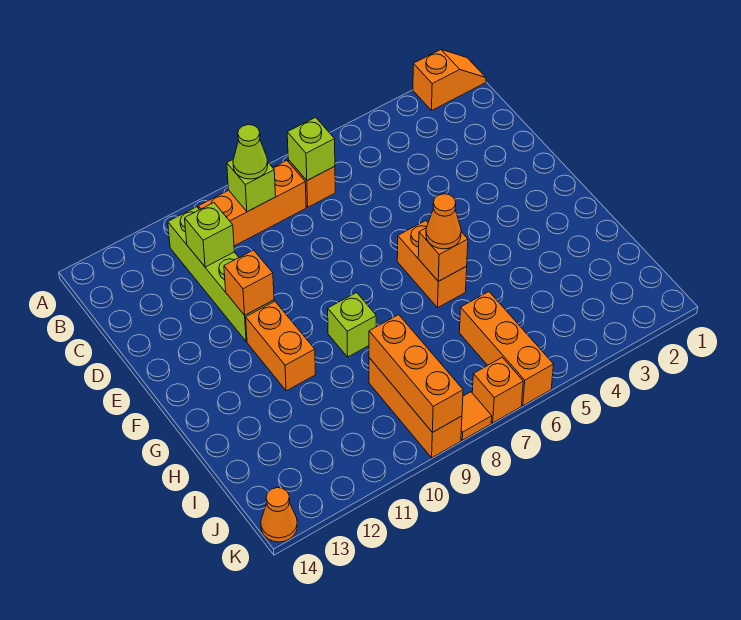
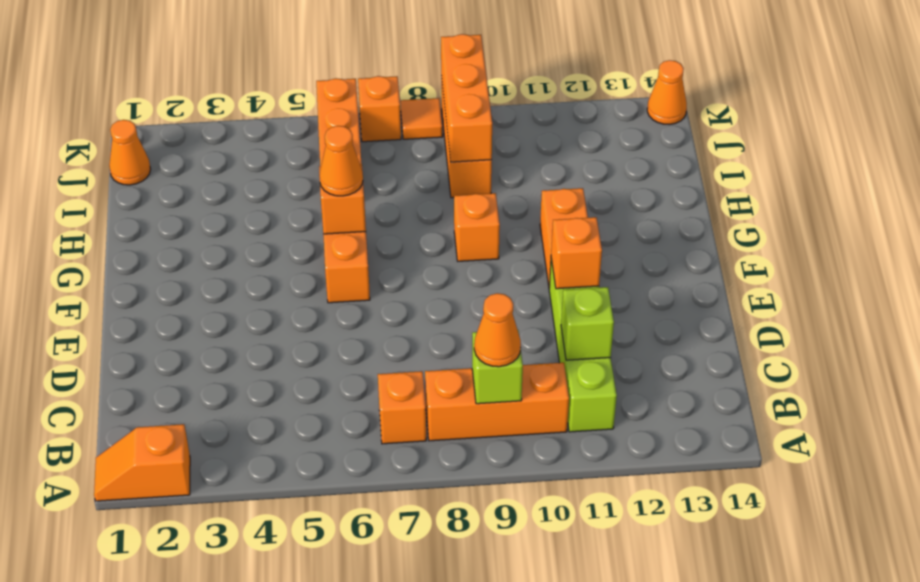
lime brick B7 level 2 -> none
lime cone B9 level 3 -> orange cone B9 level 3
lime brick G9 level 1 -> orange brick G9 level 1
none -> orange cone J1 level 1

